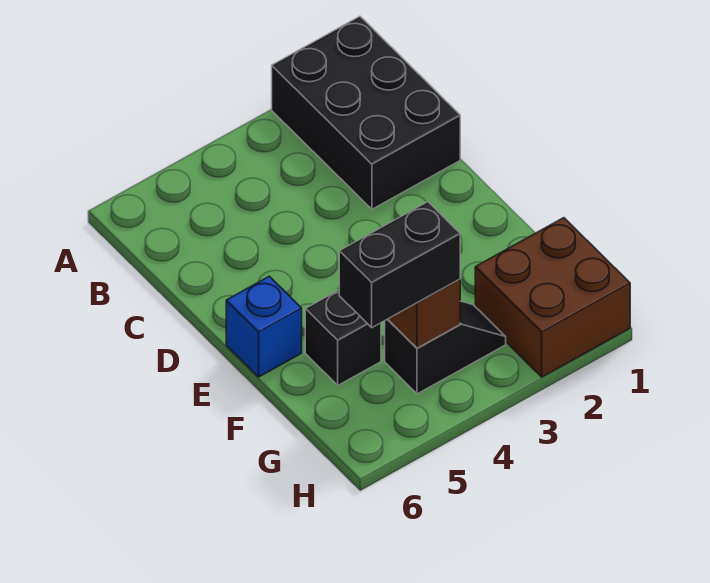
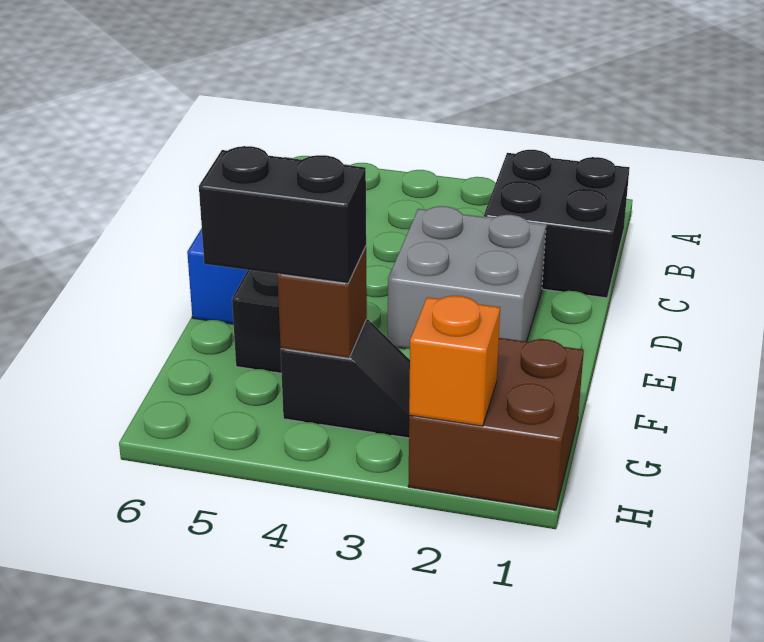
black brick A1:C2 level 1 -> black brick B1:C2 level 1
none -> grey brick D2:E3 level 1
none -> orange brick H2 level 2

